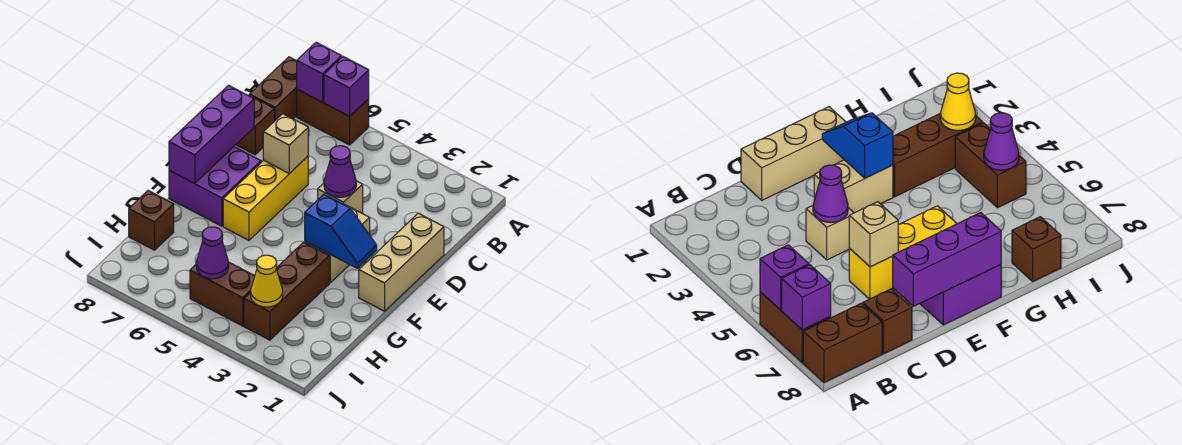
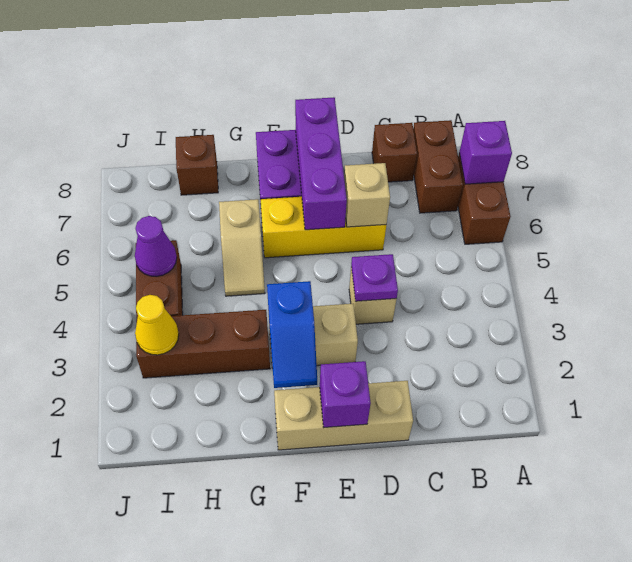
purple brick A6 level 2 -> purple brick E1 level 2
brown brick A8:B8 level 1 -> brown brick B7:B8 level 1
purple cone D4 level 2 -> purple plate D4 level 2
purple brick D8:F8 level 2 -> purple brick E6:E8 level 2
none -> tan slope G5:G6 level 1 top 6

